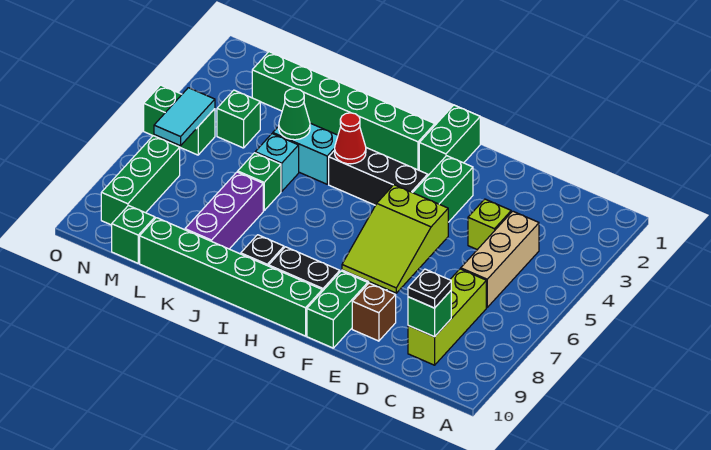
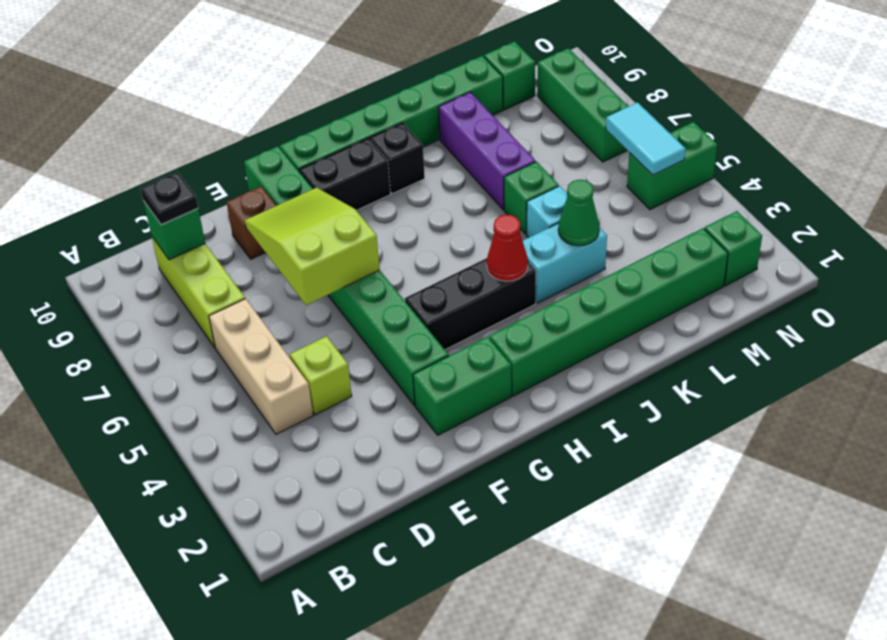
green brick G1:G2 level 1 -> green brick F2:G2 level 1
green brick M4 level 1 -> green brick N2 level 1

